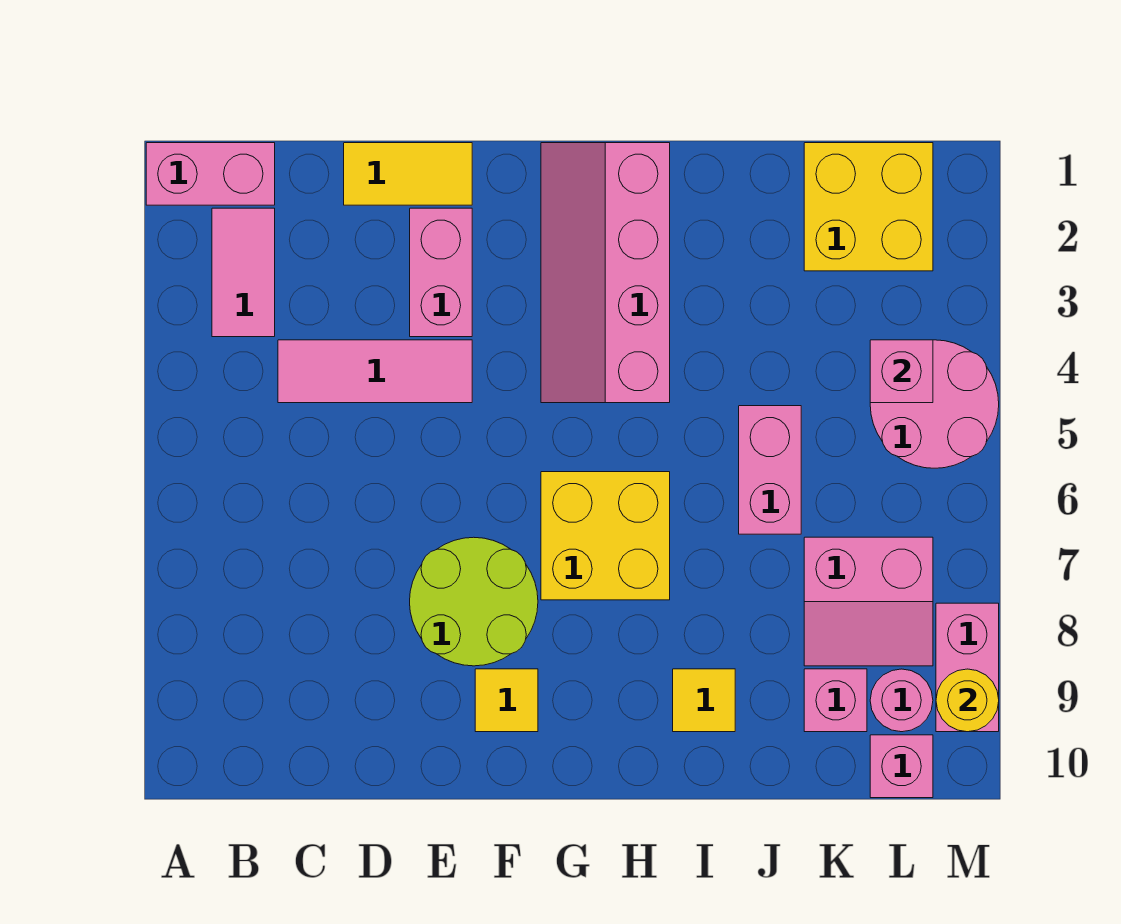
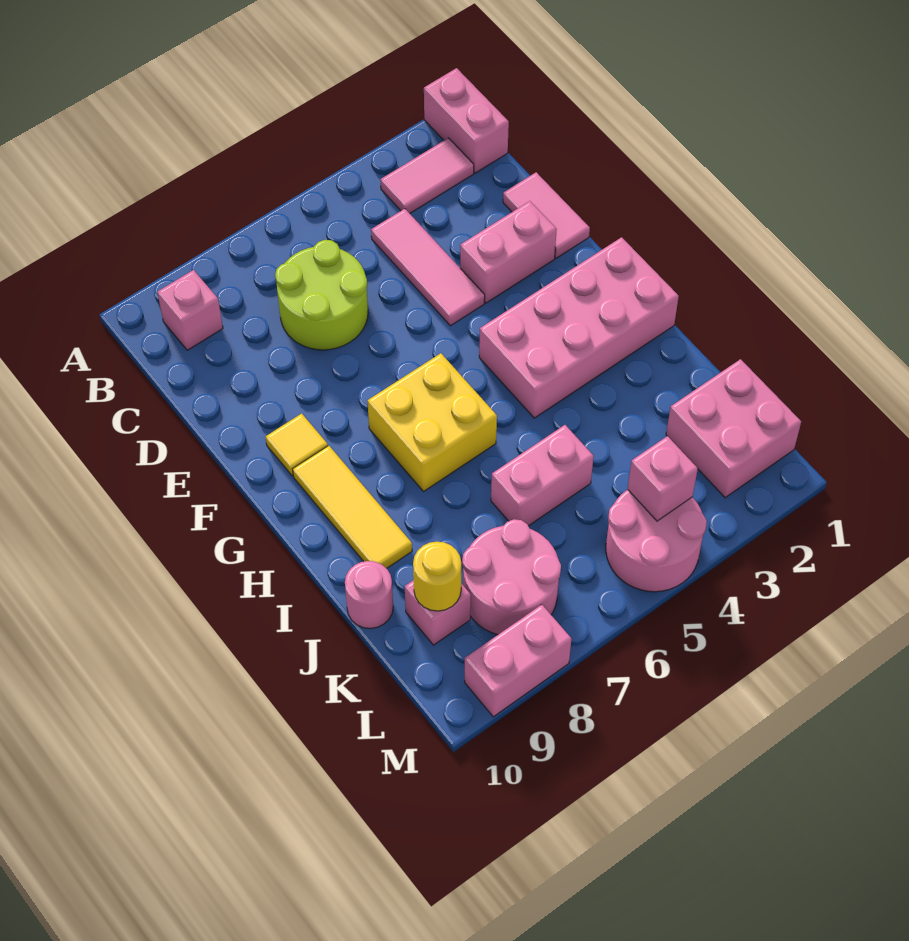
yellow tile D1:E1 level 1 -> pink tile D1:E1 level 1
lime round brick E7:F8 level 1 -> lime round brick C6:D7 level 1
pink slope G1:H4 level 1 top H -> pink brick G1:H4 level 1
yellow tile I9 level 1 -> yellow tile G9:I9 level 1
yellow brick K1:L2 level 1 -> pink brick K1:L2 level 1
pink slope K7:L8 level 1 top 7 -> pink round brick K7:L8 level 1
pink round brick L9 level 1 -> pink round brick J10 level 1
pink brick L10 level 1 -> pink brick B9 level 1
yellow round brick M9 level 2 -> yellow round brick K9 level 2

